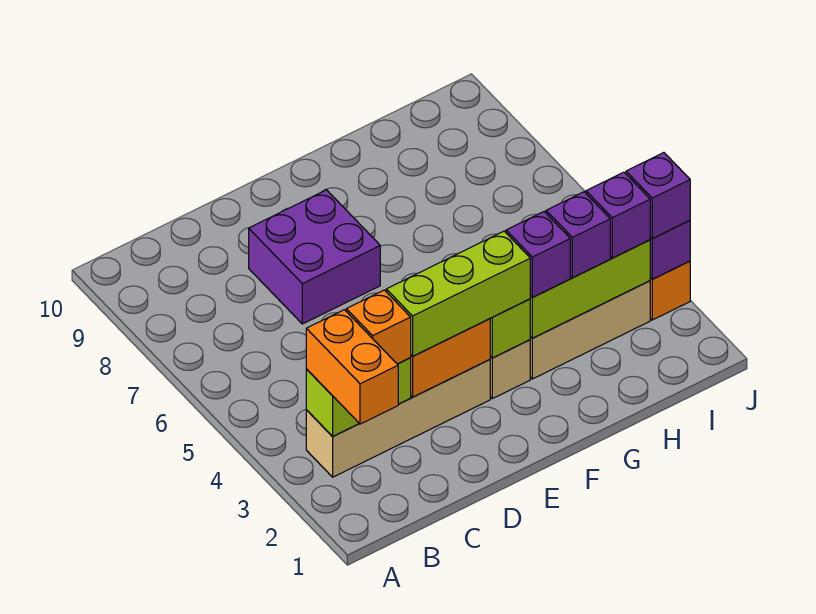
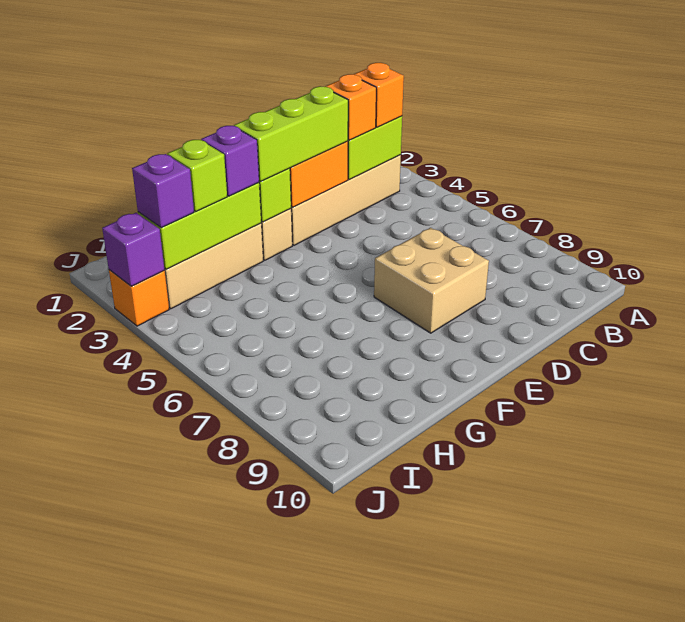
orange brick B2:B3 level 3 -> orange brick B3 level 3
purple brick D7:E8 level 1 -> tan brick D7:E8 level 1
purple brick H3 level 3 -> lime brick H3 level 3
purple brick J3 level 3 -> none

